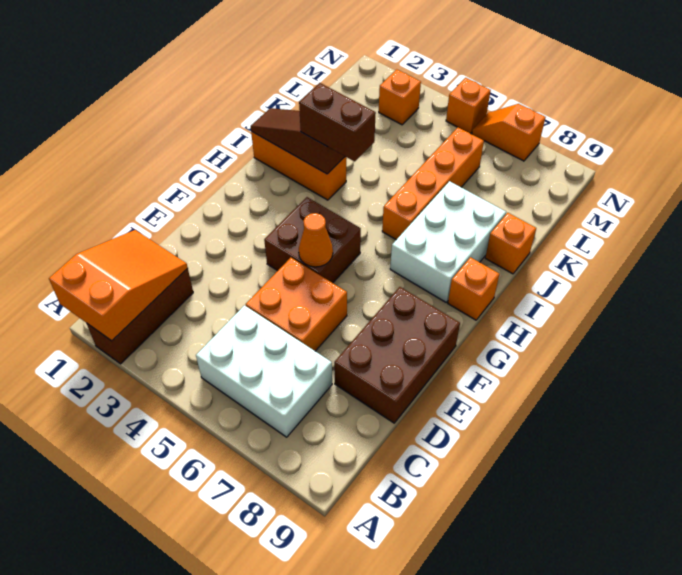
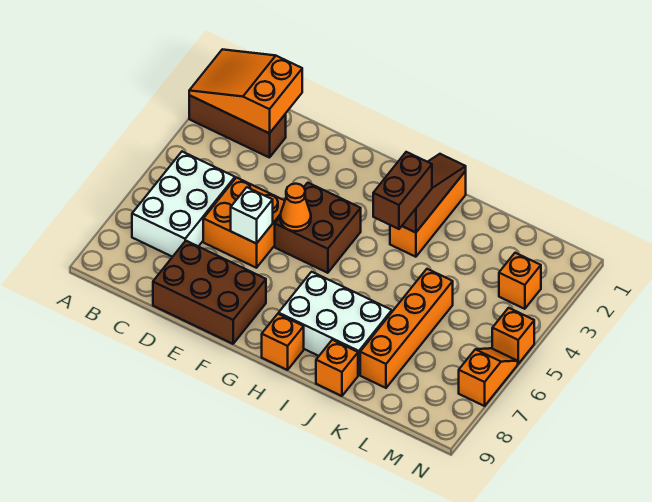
orange slope A1:C2 level 2 top A -> orange slope A1:C2 level 2 top C
none -> white brick E6 level 2
orange brick I6:L6 level 1 -> orange brick K5:K8 level 1

